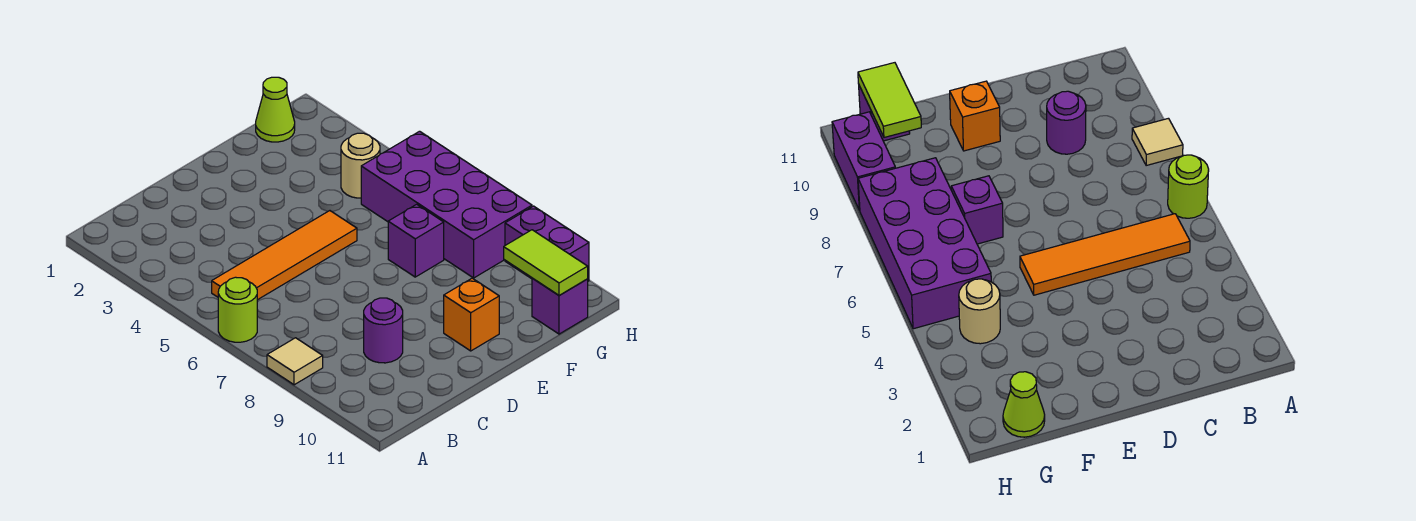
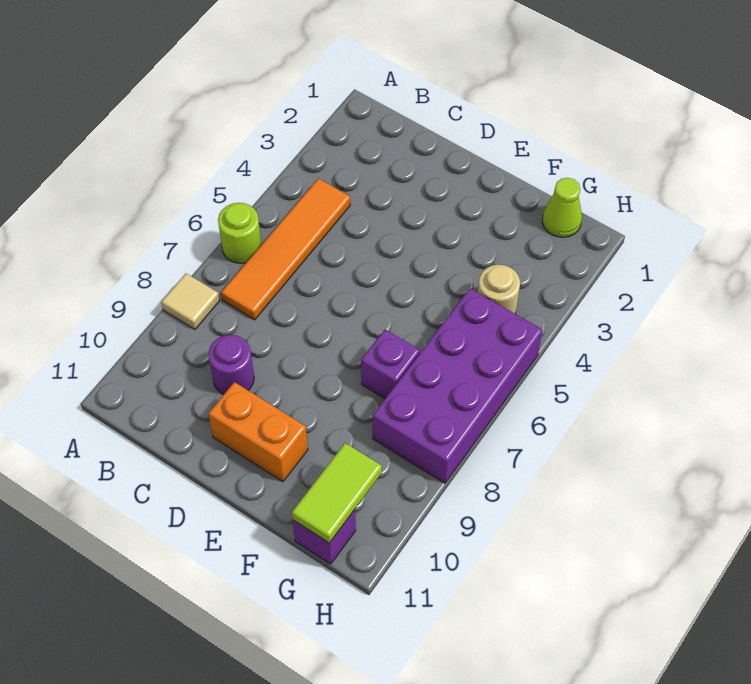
orange tile B5:E5 level 1 -> orange tile B4:B7 level 1
orange brick E10 level 1 -> orange brick D10:E10 level 1
purple brick H9:H10 level 1 -> none

